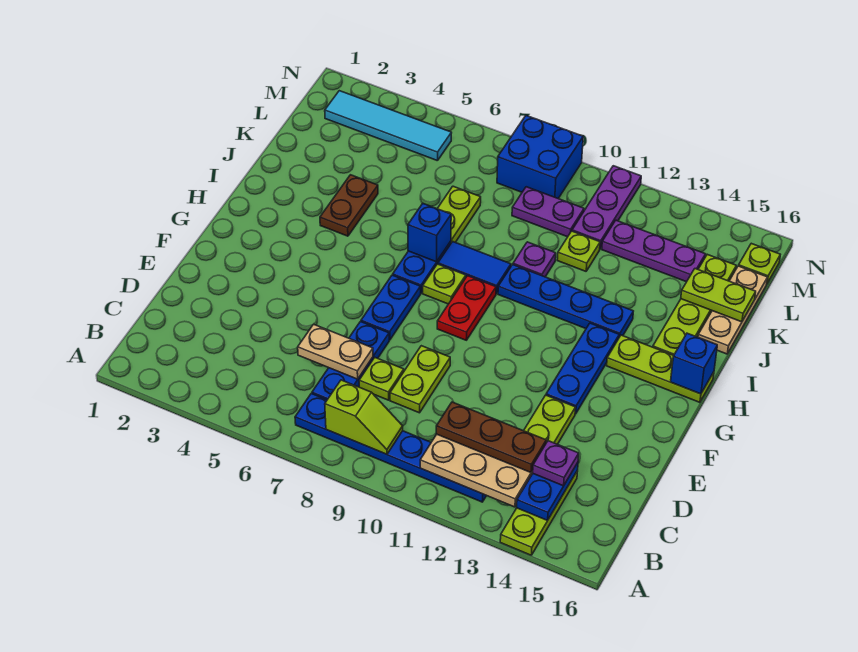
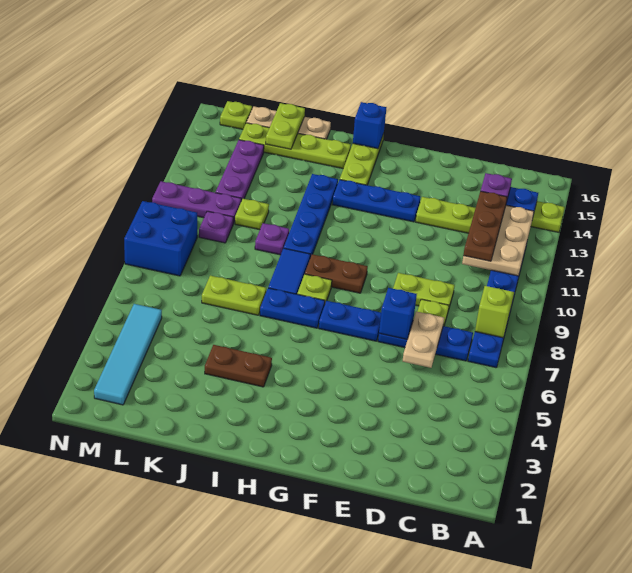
red plate G9:H9 level 1 -> brown plate G9:H9 level 1
blue brick I7 level 2 -> blue brick E7 level 2
purple plate L9:L10 level 1 -> purple plate L10 level 1

